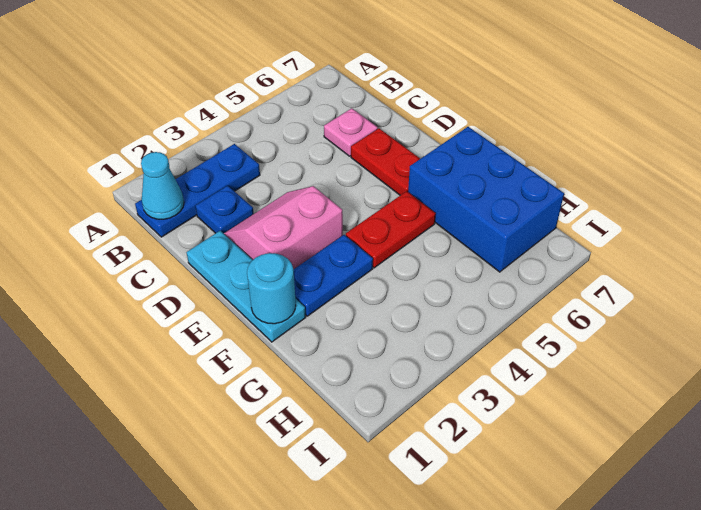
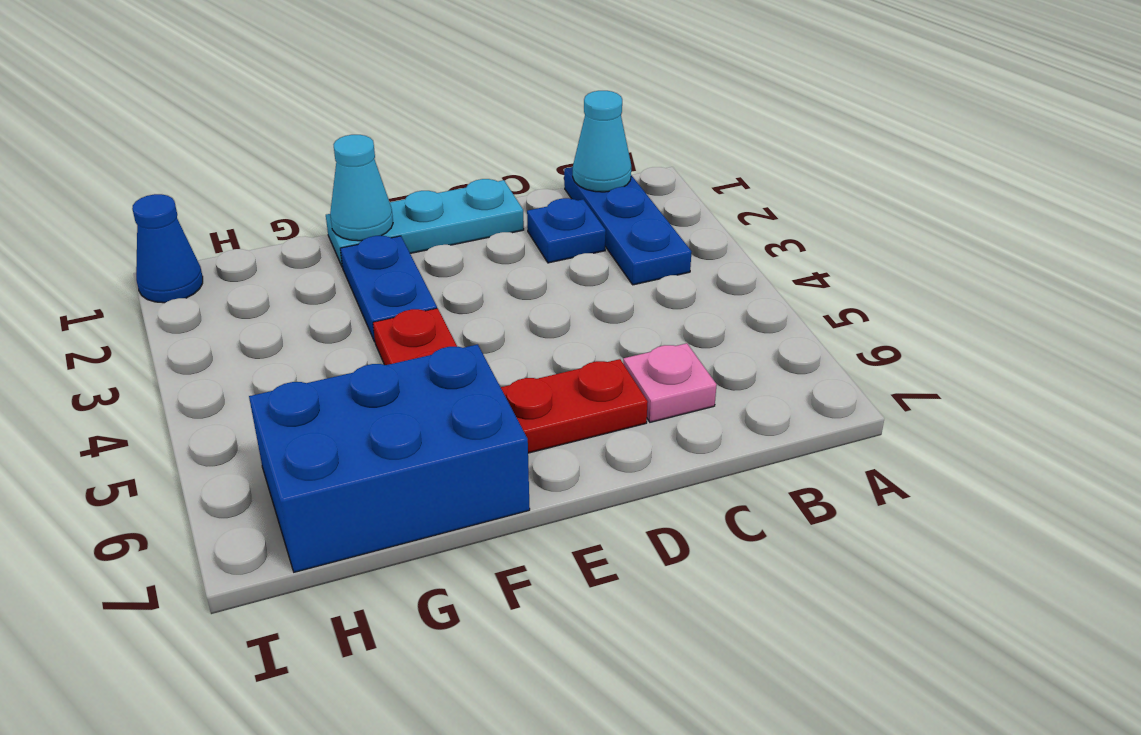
pink slope D2:E3 level 1 top E -> none
cyan round brick F1 level 2 -> cyan cone F1 level 2
none -> blue cone I1 level 1

